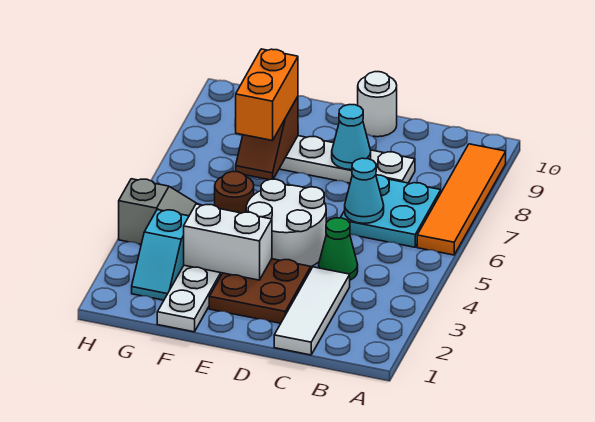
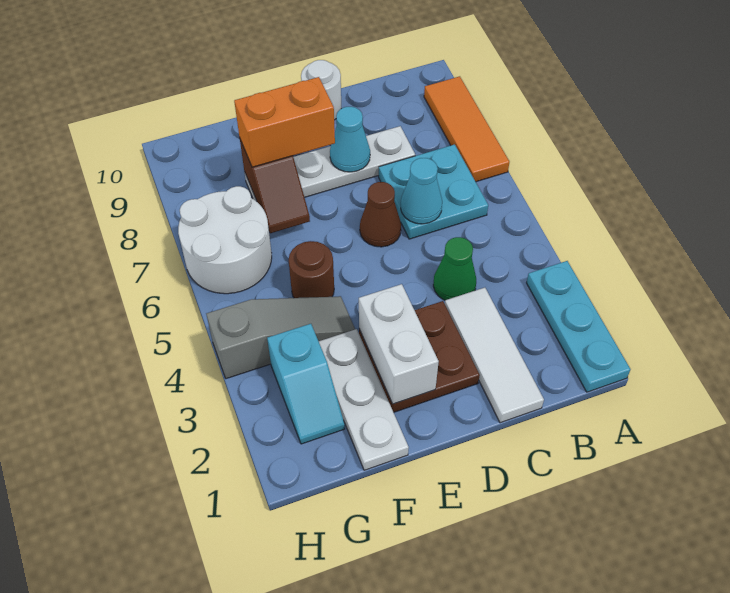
none -> cyan plate A1:A3 level 1
orange tile A6:A9 level 1 -> orange tile A7:A9 level 1
white round brick D4:E5 level 1 -> white round brick G6:H7 level 1
none -> brown cone D6 level 1
white brick E3:F3 level 2 -> white brick E2:E3 level 2
orange brick F7:F8 level 3 -> orange brick E8:F8 level 3

